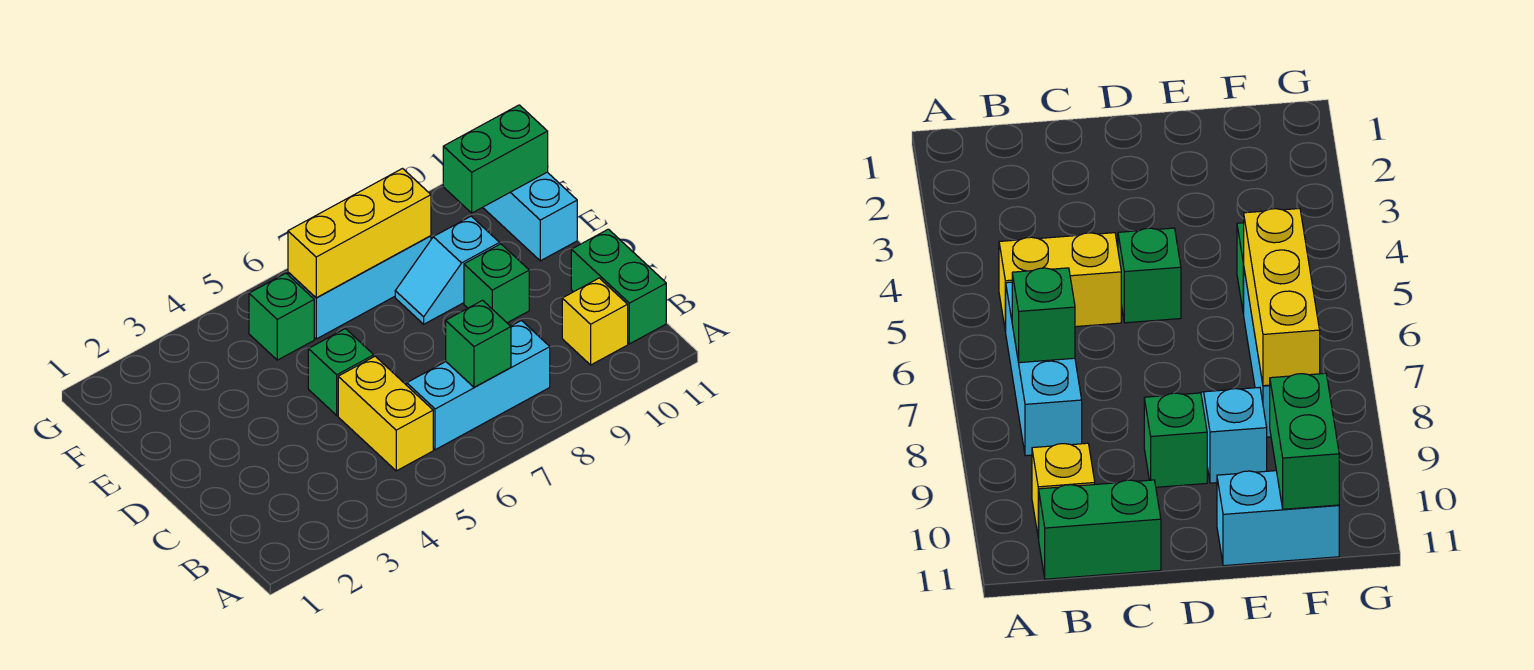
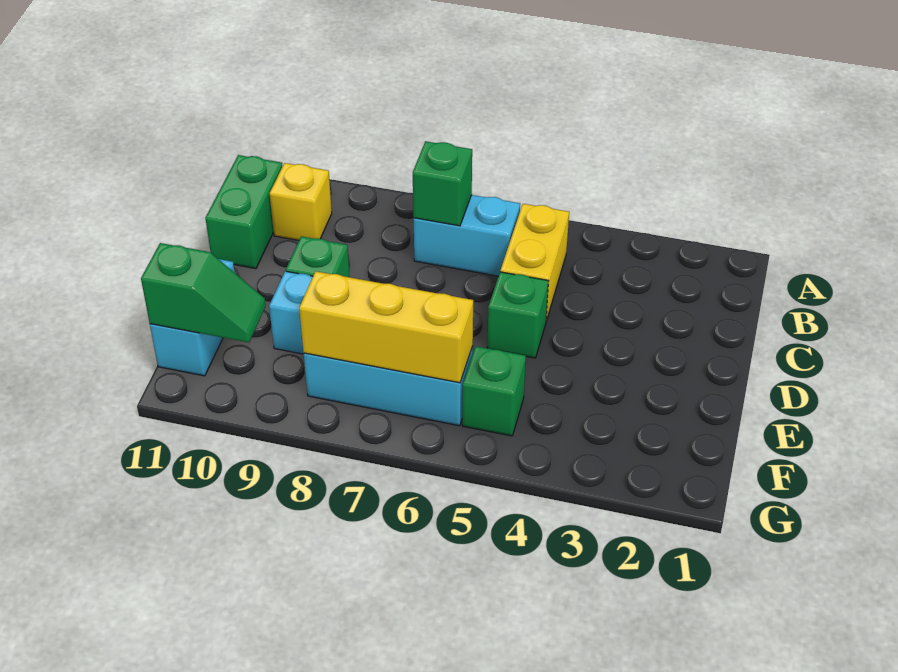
cyan brick B6:B8 level 1 -> cyan brick B6:B7 level 1
green brick F10:F11 level 2 -> green slope F10:F11 level 2 top 11

